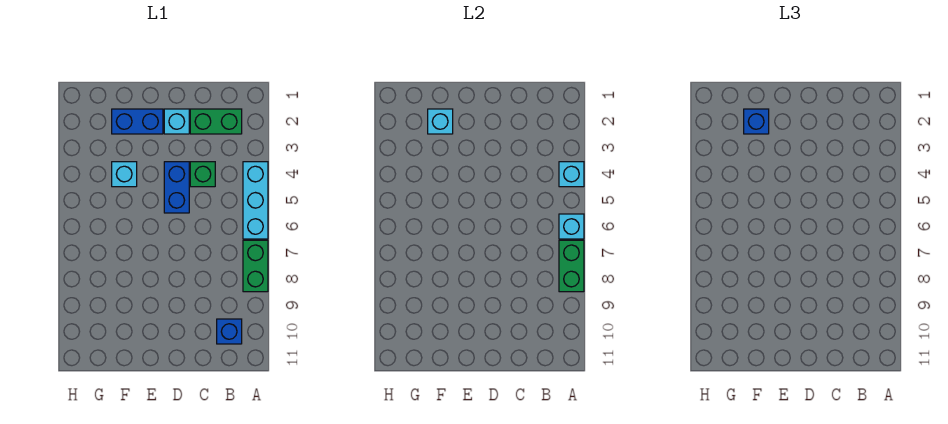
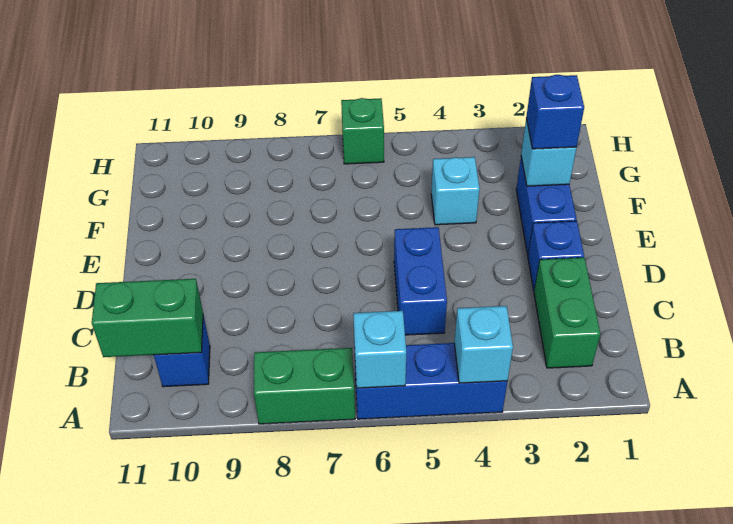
cyan brick A4:A6 level 1 -> blue brick A4:A6 level 1
green brick A7:A8 level 2 -> green brick B10:B11 level 2
green brick C4 level 1 -> green brick H6 level 1
cyan brick D2 level 1 -> blue brick D2 level 1
blue brick D4:D5 level 1 -> blue brick C5:D5 level 1

